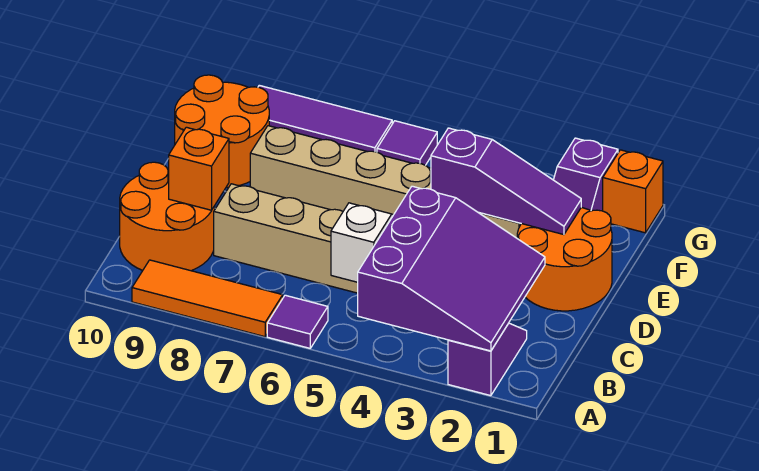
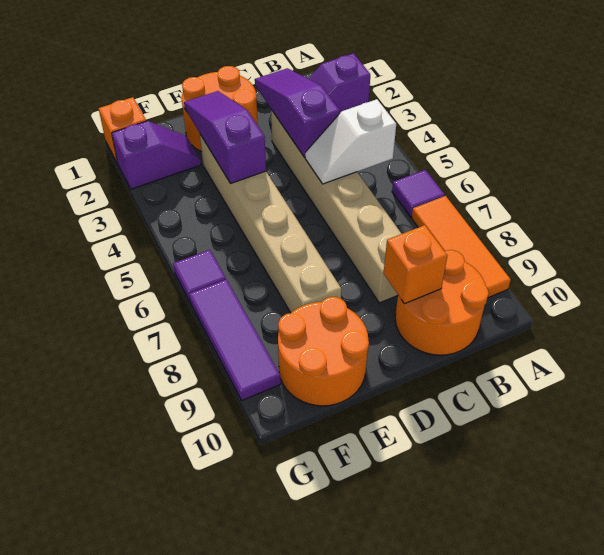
purple slope A2:C4 level 2 top 4 -> purple slope C2:C4 level 2 top 4

